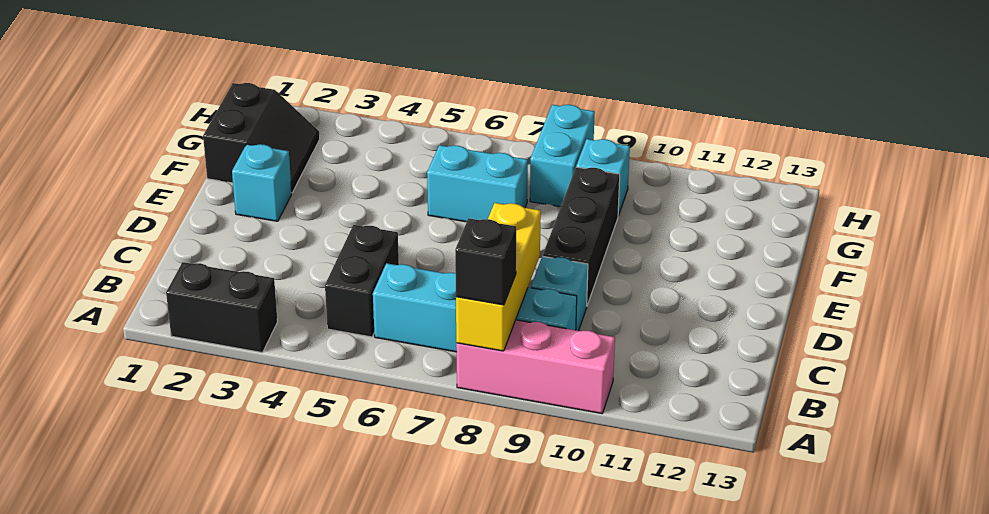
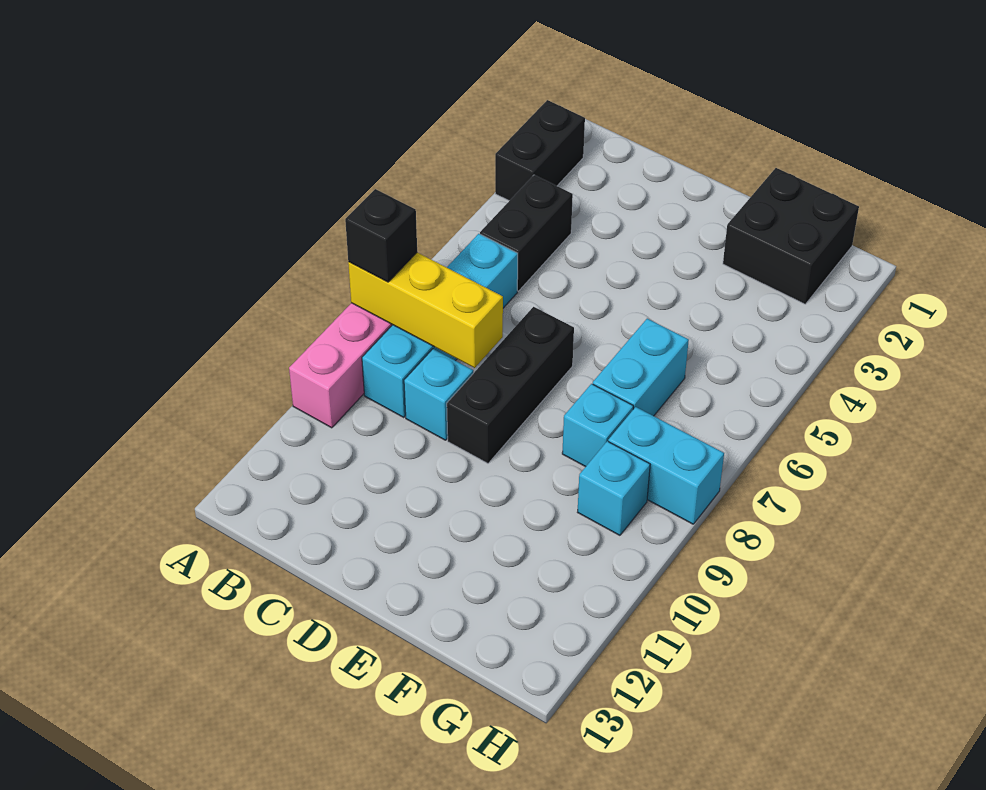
black brick B5:C5 level 1 -> black brick B4:B5 level 1
black brick D9:F9 level 1 -> black brick D7:D9 level 1
cyan brick E2 level 1 -> cyan brick F8 level 1
black slope F1:G2 level 1 top 1 -> black brick F1:G2 level 1

